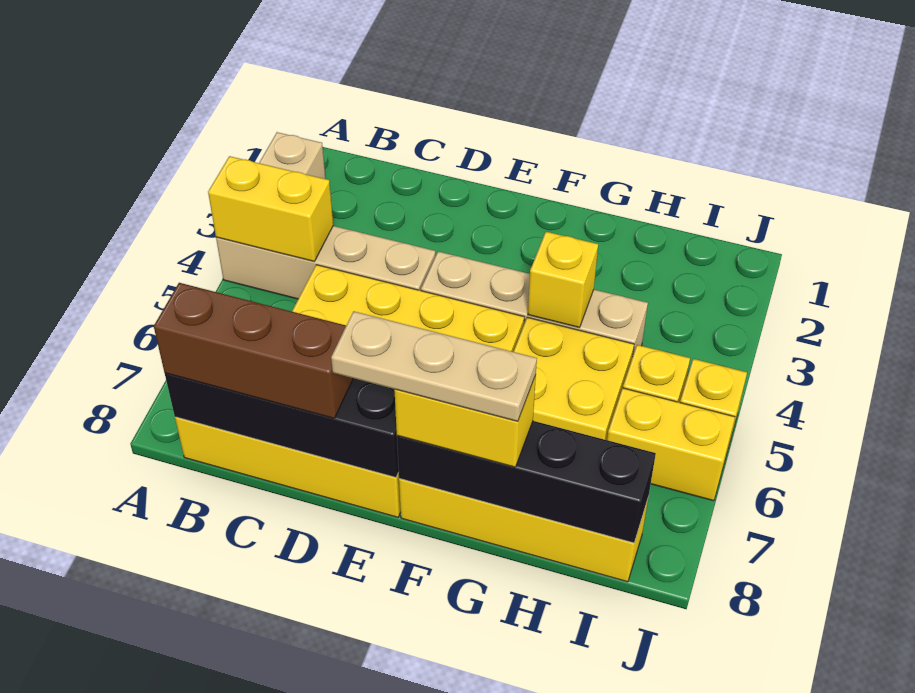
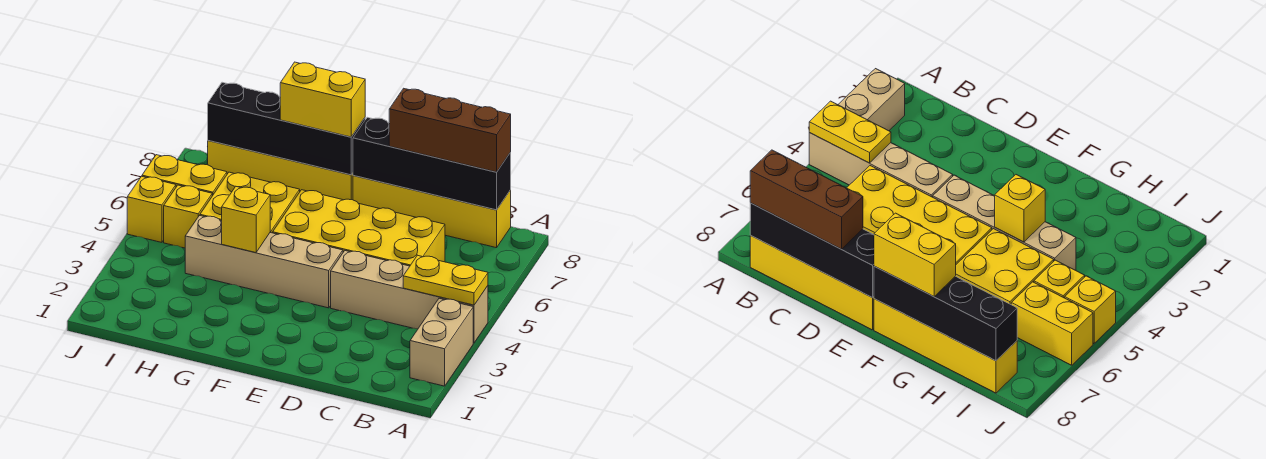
yellow brick A4:B4 level 2 -> yellow plate A4:B4 level 2
tan plate E8:G8 level 4 -> none

